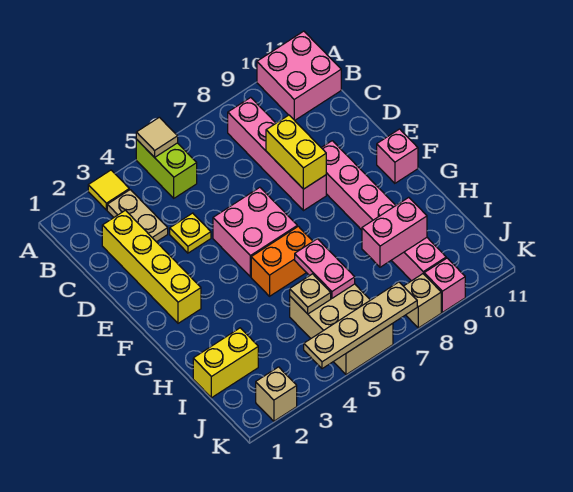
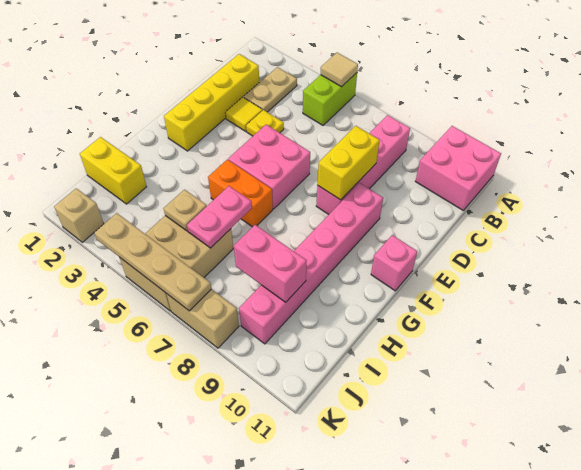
yellow tile A3 level 1 -> yellow tile D3 level 1
tan brick K8 level 1 -> tan brick K7:K8 level 1
pink brick K9 level 1 -> none

